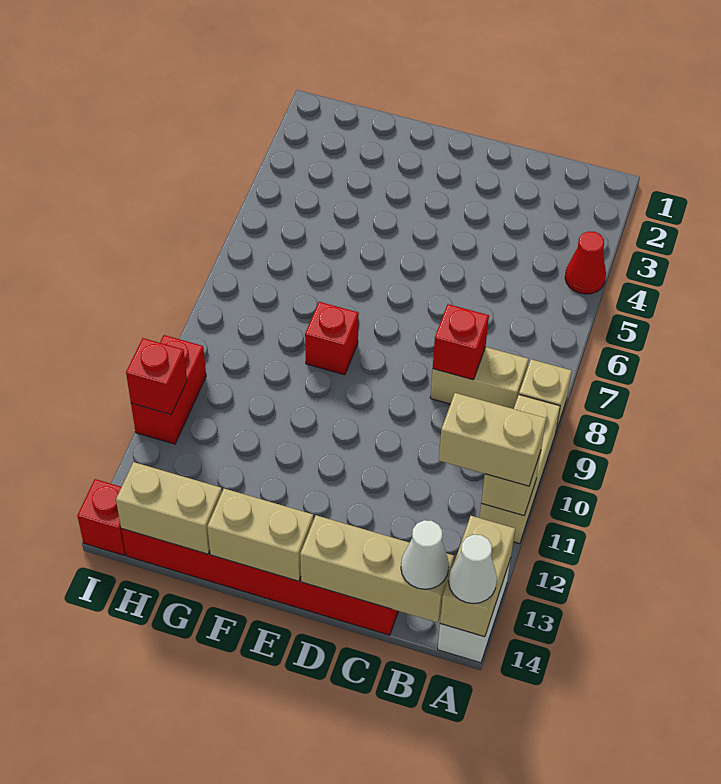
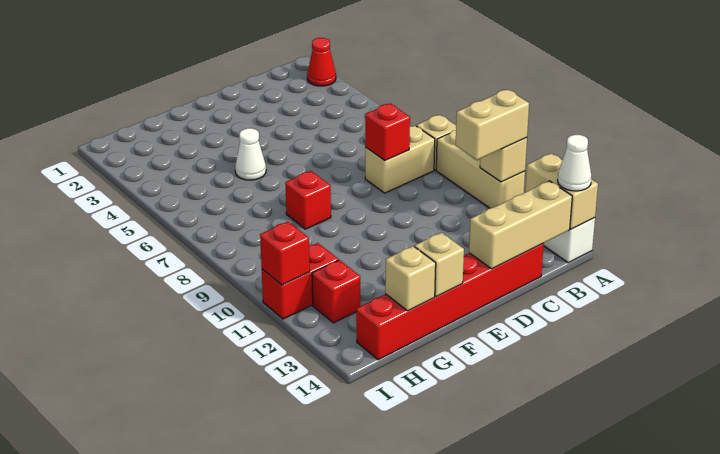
red cone A4 level 1 -> red cone A2 level 1
white cone B14 level 3 -> white cone F5 level 1
tan brick E14:F14 level 2 -> tan brick F14 level 2
tan brick G14:H14 level 2 -> tan brick G14 level 2
red brick I10:I11 level 1 -> red brick H11:I11 level 1
red brick I14 level 1 -> red brick H12 level 1

